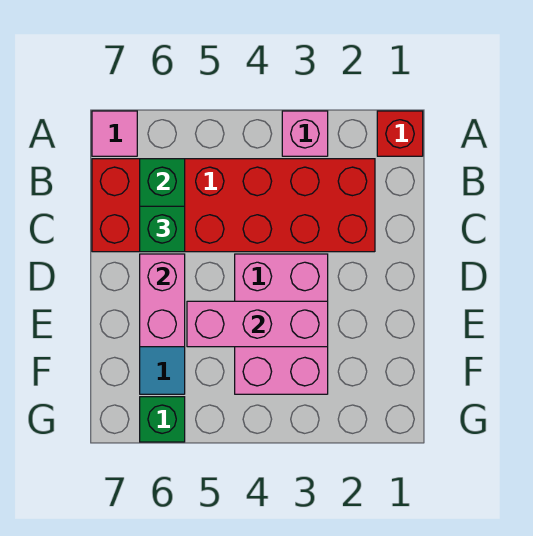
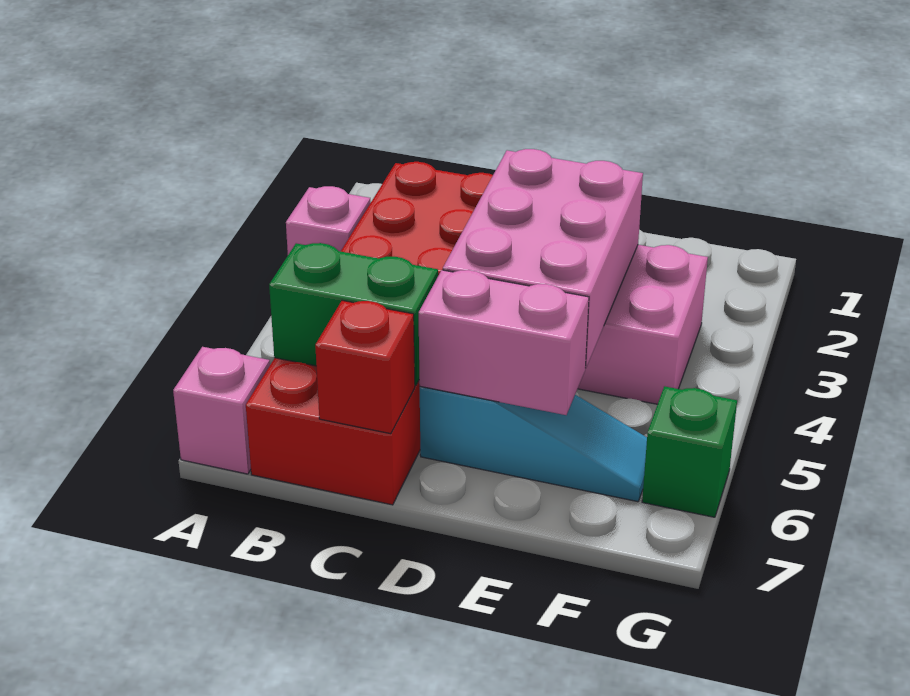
red brick A1 level 1 -> red brick C7 level 2
pink tile A7 level 1 -> pink brick A7 level 1
green brick C6 level 3 -> none
pink brick E3:E5 level 2 -> pink brick D3:E5 level 2

